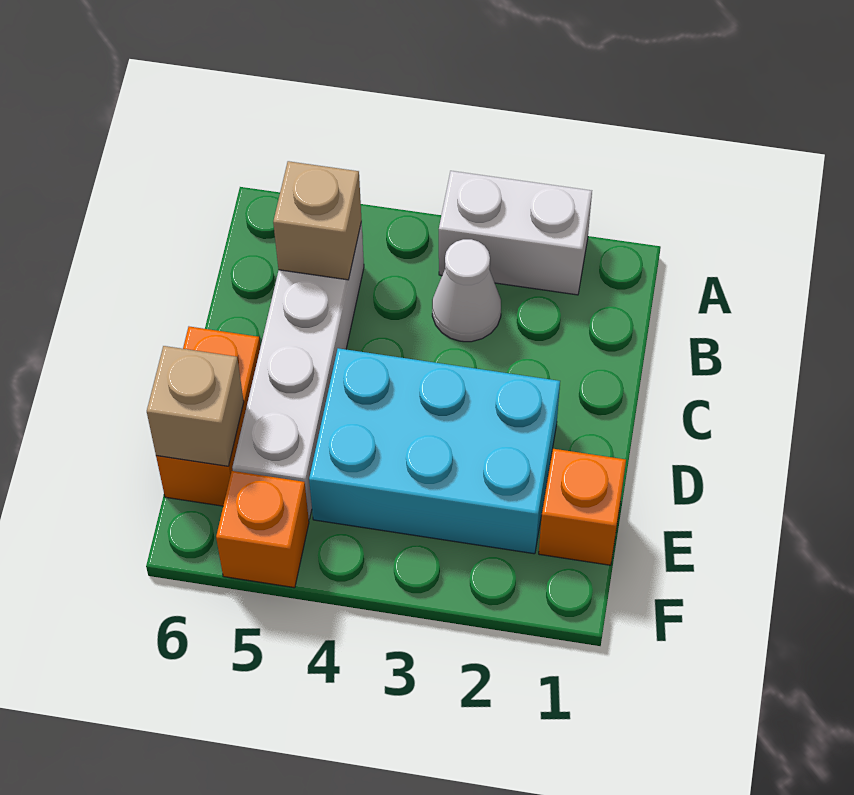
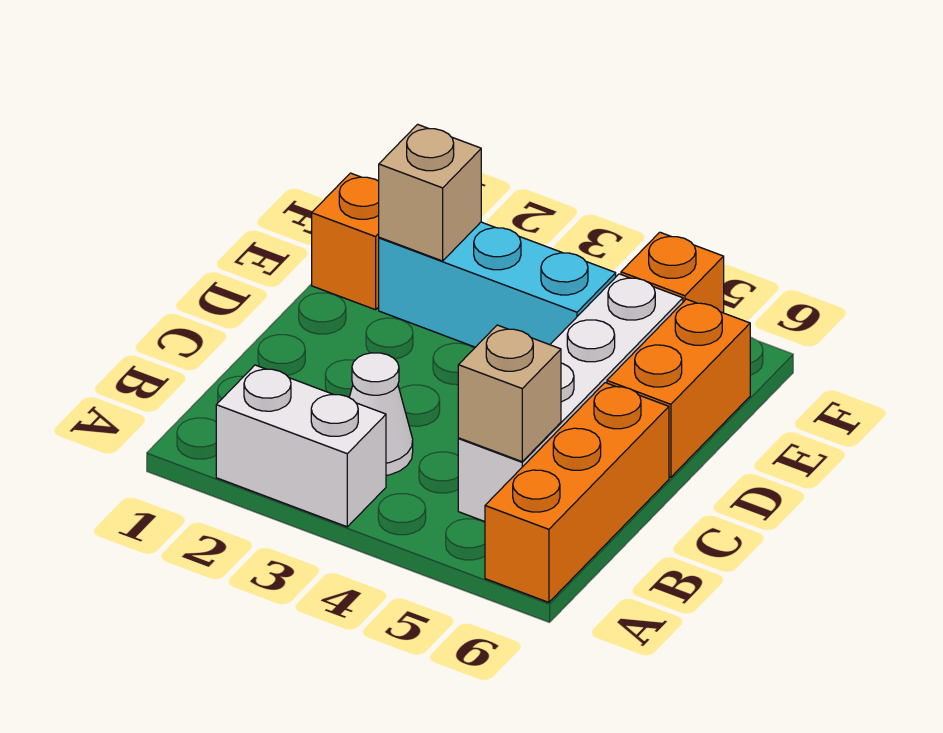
none -> orange brick A6:C6 level 1
cyan brick D2:E4 level 1 -> cyan brick E2:E4 level 1
tan brick E6 level 2 -> tan brick E2 level 2

